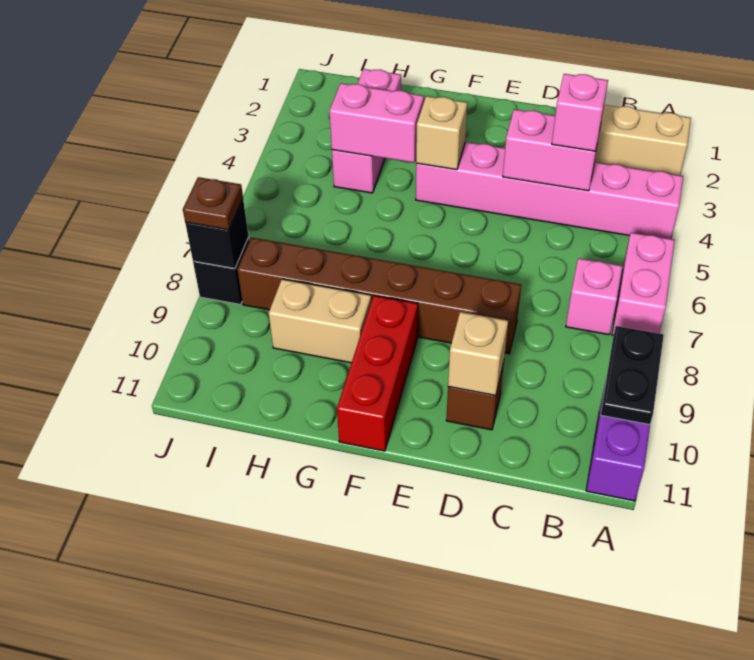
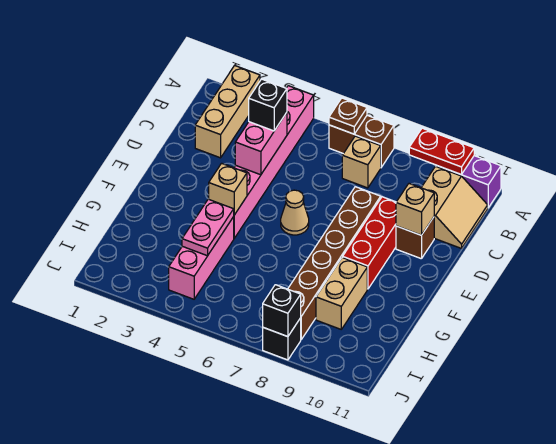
pink brick A6:A7 level 1 -> brown brick A6:A7 level 1
black plate A9:A10 level 2 -> red plate A9:A10 level 2
pink brick B7 level 1 -> tan brick B7 level 1
none -> tan slope B10:C11 level 1 top 10
pink brick C4 level 3 -> black brick C4 level 3
none -> tan cone E6 level 1
red brick F9:F11 level 1 -> red brick D9:F9 level 1
pink brick G4:H4 level 2 -> pink plate G4:H4 level 2
pink brick H2:H4 level 1 -> pink brick G4:I4 level 1
brown plate J8 level 3 -> brown plate A6 level 2

